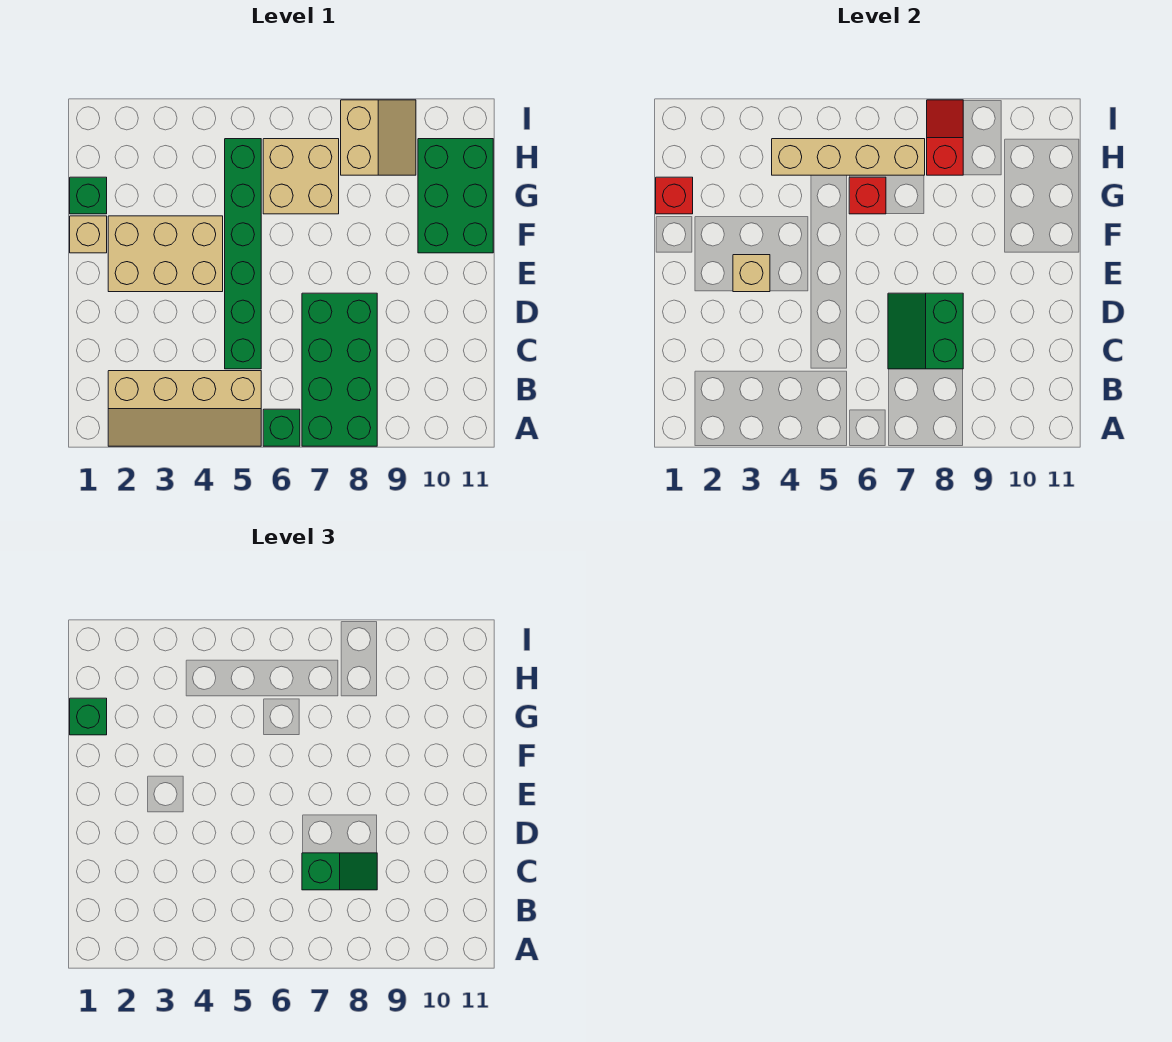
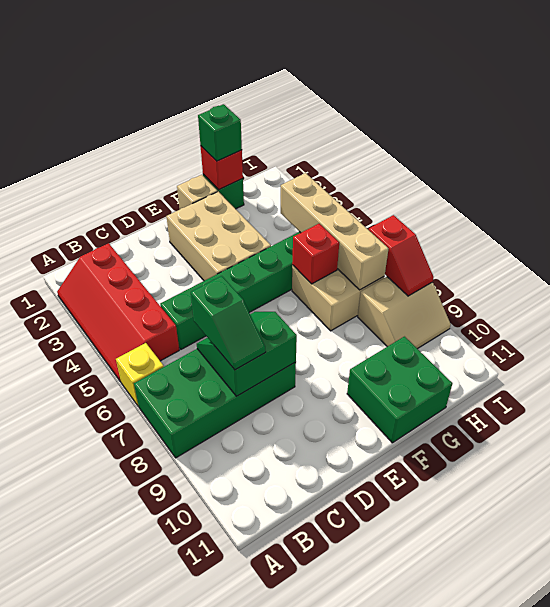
tan slope A2:B5 level 1 top B -> red slope A2:B5 level 1 top B
green brick A6 level 1 -> yellow brick A6 level 1
tan brick E3 level 2 -> none
green brick F10:H11 level 1 -> green brick F10:G11 level 1
red slope H8:I8 level 2 top H -> red slope I7:I8 level 2 top 7

